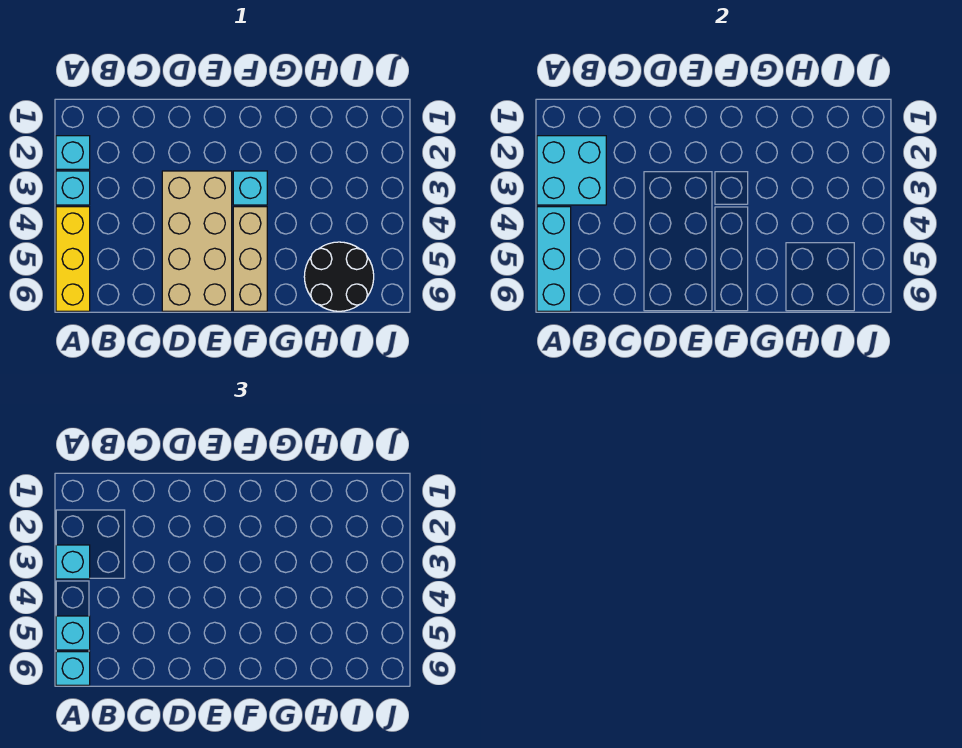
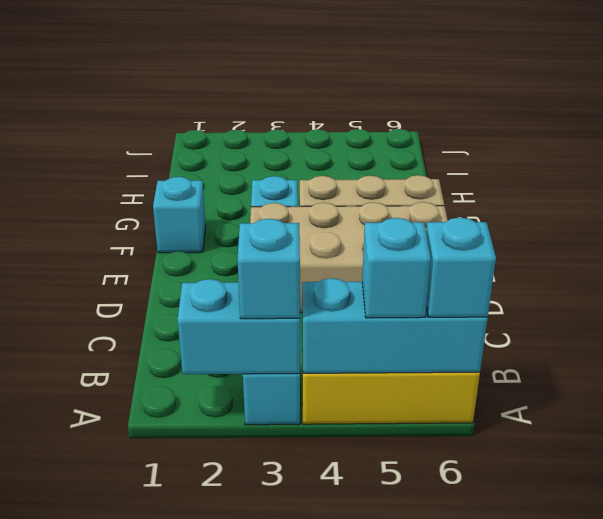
cyan brick A2 level 1 -> cyan brick F1 level 1
cyan brick A2:B3 level 2 -> cyan brick A2:A3 level 2
black round brick H5:I6 level 1 -> none

